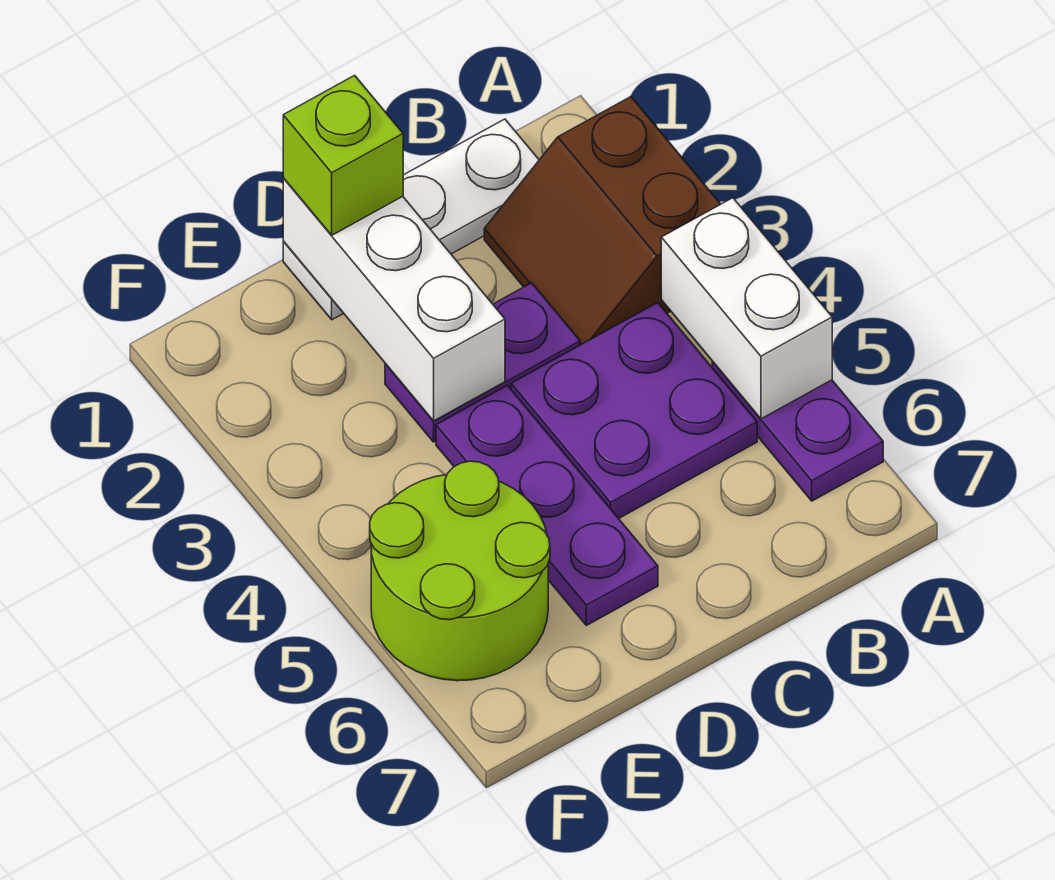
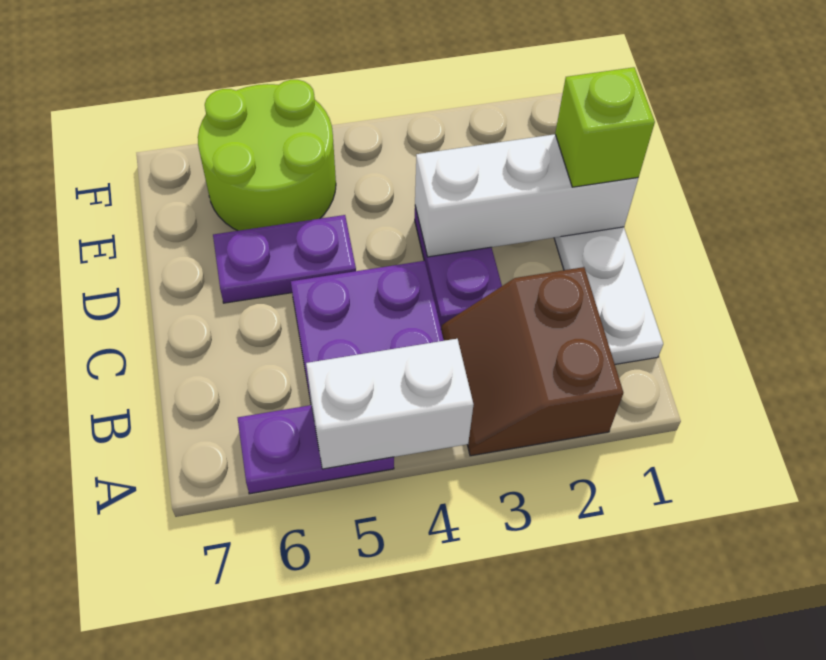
brown slope A2:B3 level 1 top A -> brown slope A2:B3 level 1 top 2
purple plate D4:D6 level 1 -> purple plate D5:D6 level 1

